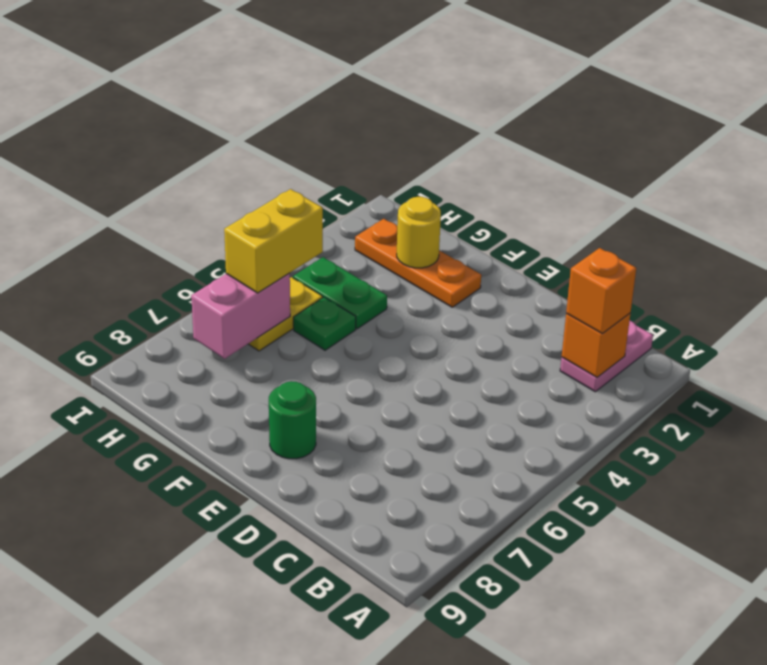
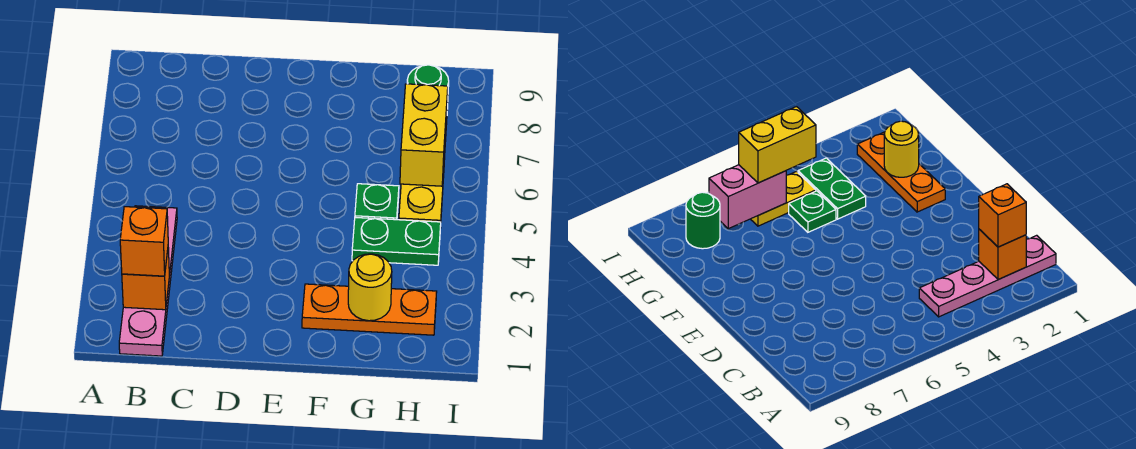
pink plate B1:B2 level 1 -> pink plate B1:B4 level 1
green round brick E8 level 1 -> green round brick H8 level 1

